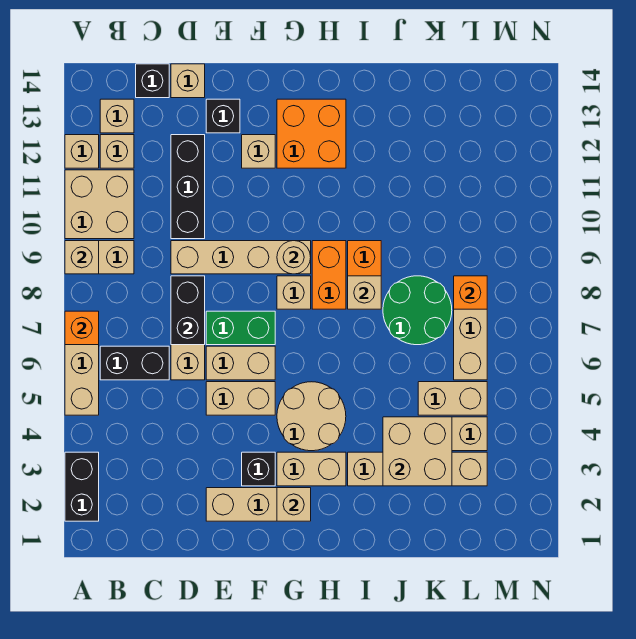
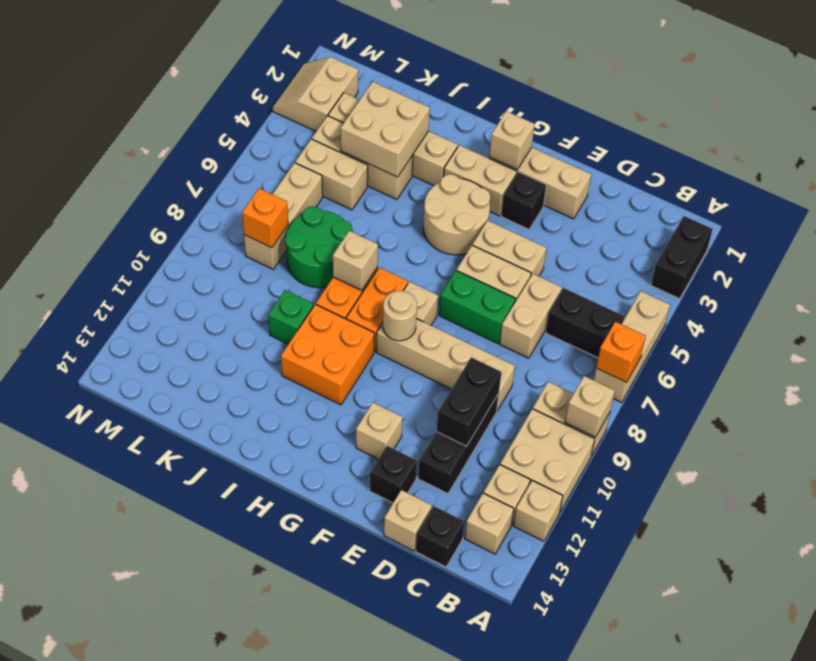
black brick D7:D8 level 2 -> black brick D10:D11 level 2
orange brick G12:H13 level 1 -> orange brick H10:I11 level 1
none -> green brick J10 level 1
none -> tan slope M2:N3 level 1 top M

